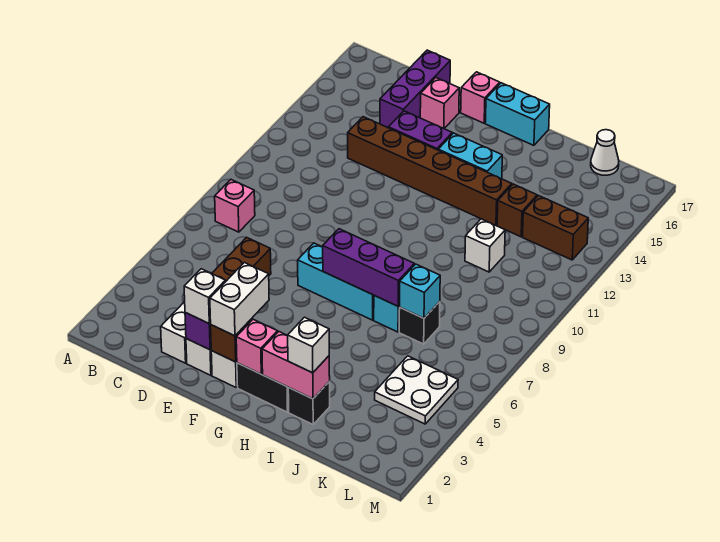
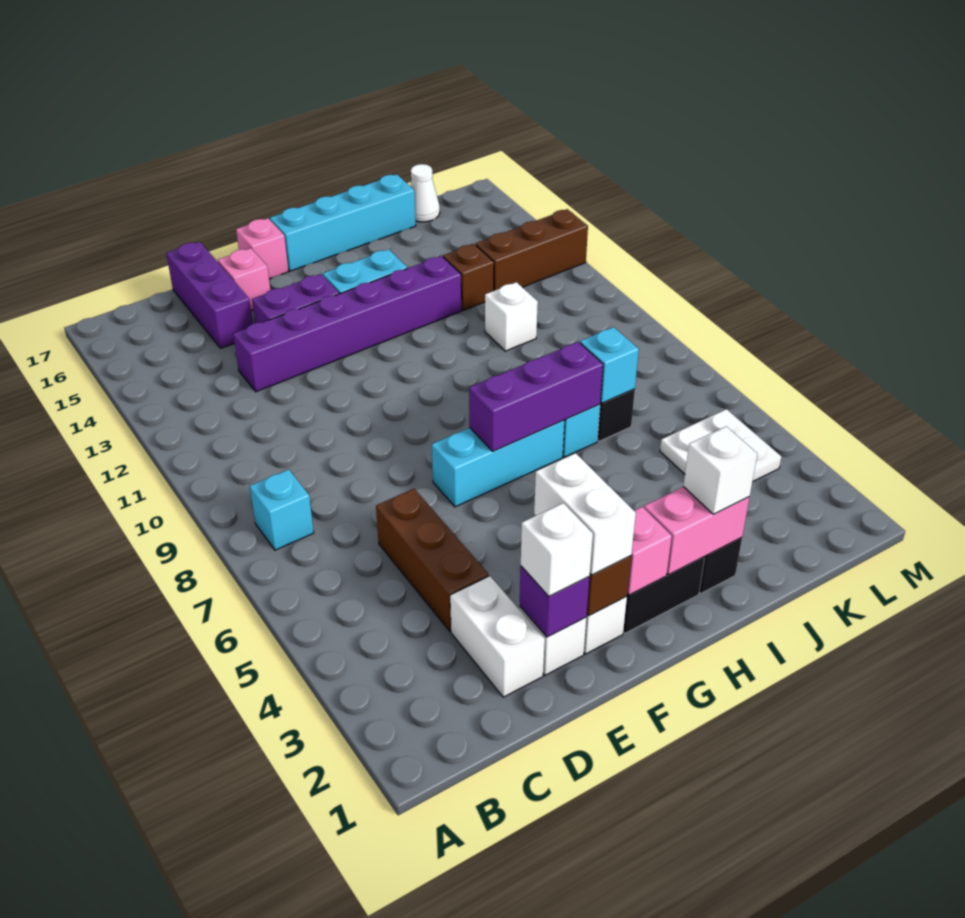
pink brick B8 level 1 -> cyan brick B8 level 1
brown brick D13:I13 level 1 -> purple brick D13:I13 level 1
cyan brick G17:H17 level 1 -> cyan brick G17:J17 level 1
brown brick K13:L13 level 1 -> brown brick K13:M13 level 1

